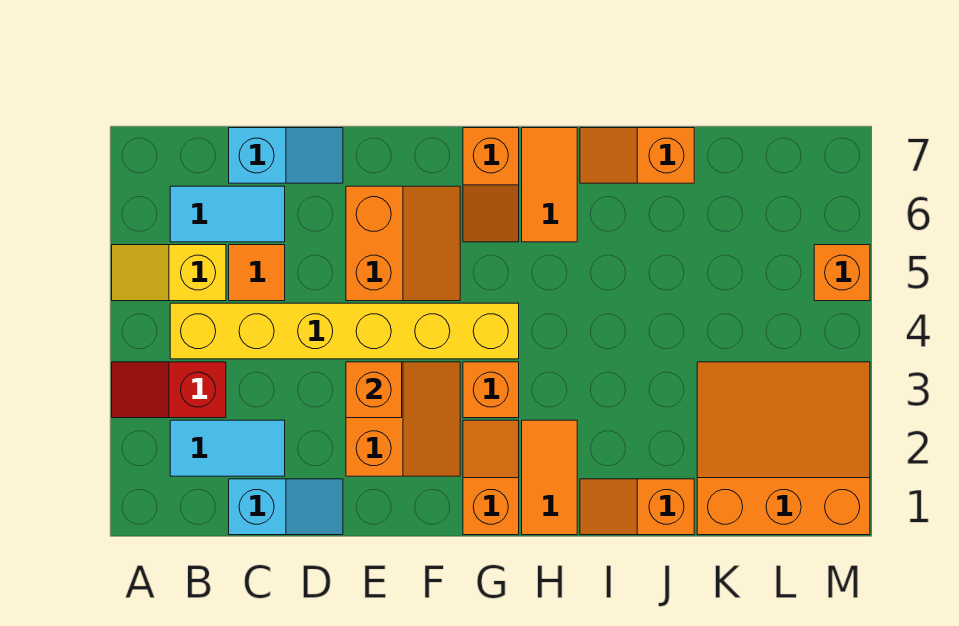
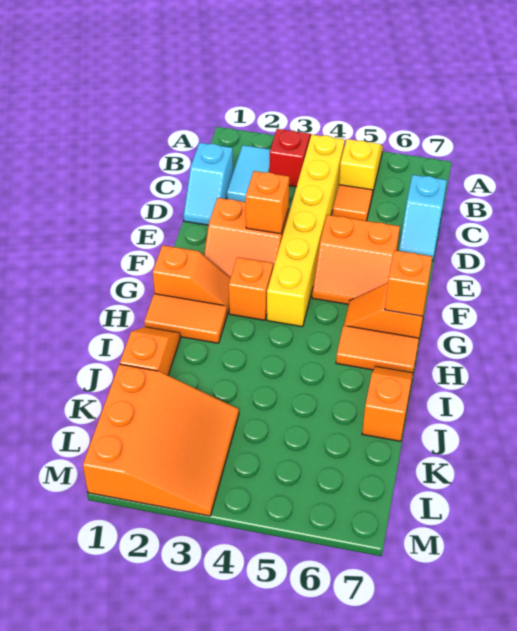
cyan tile B6:C6 level 1 -> none
orange brick M5 level 1 -> orange brick G7 level 2

